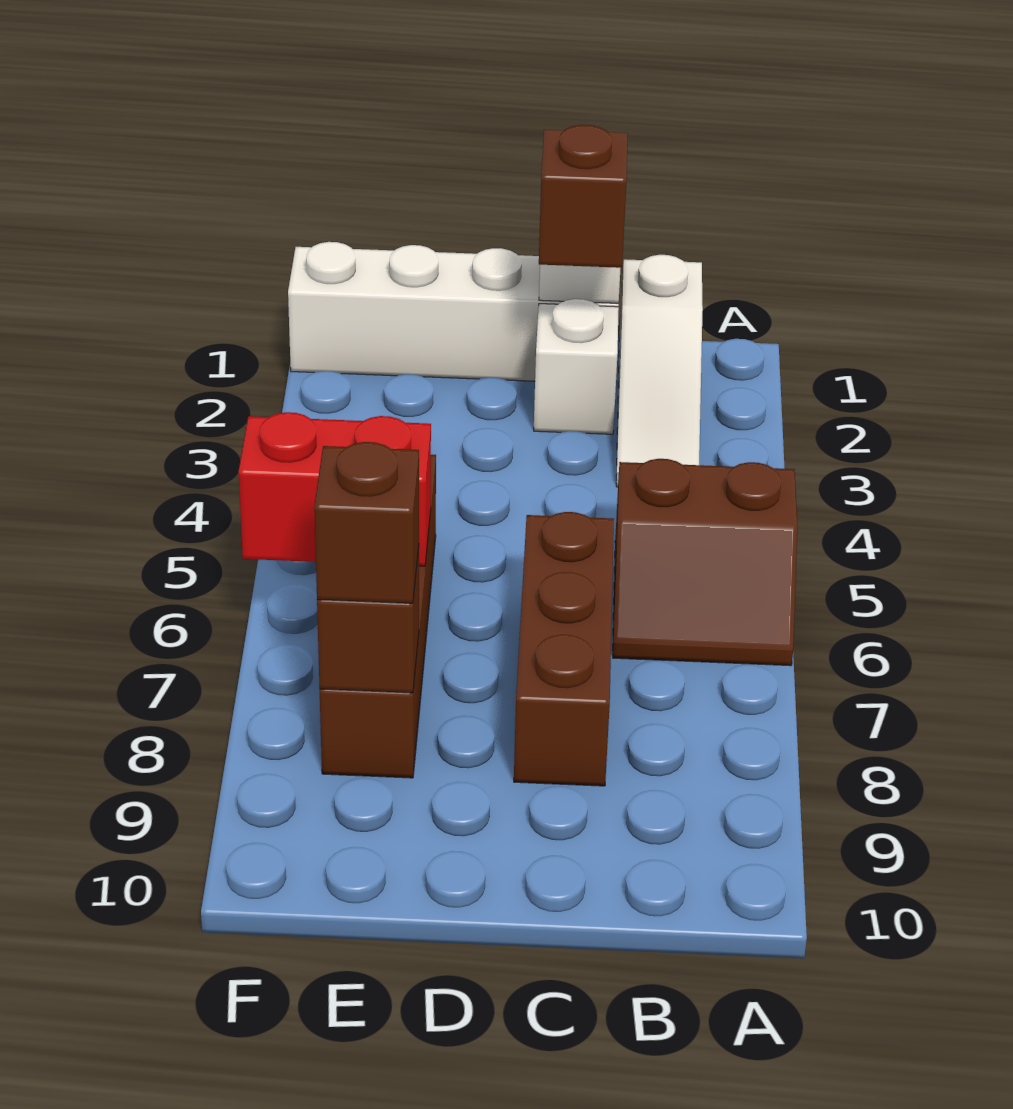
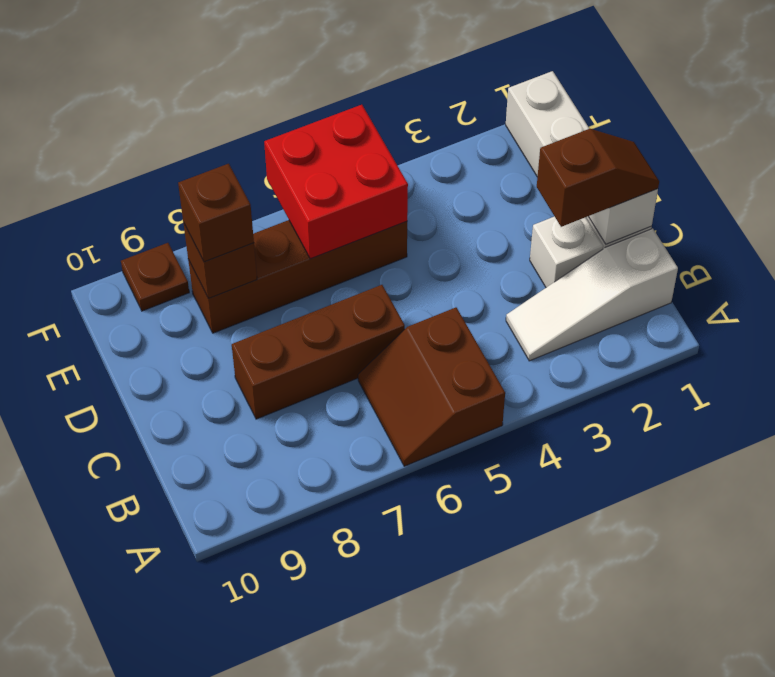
red brick E6:F6 level 2 -> red brick E5:F6 level 2
none -> brown plate F9 level 1

